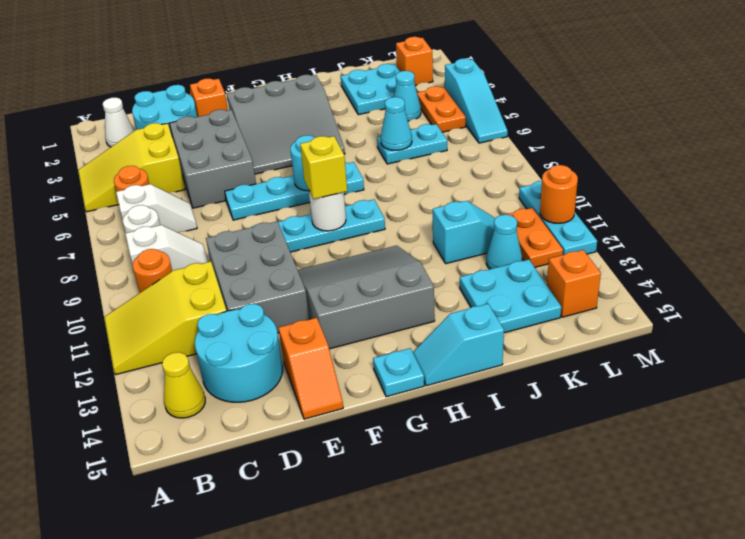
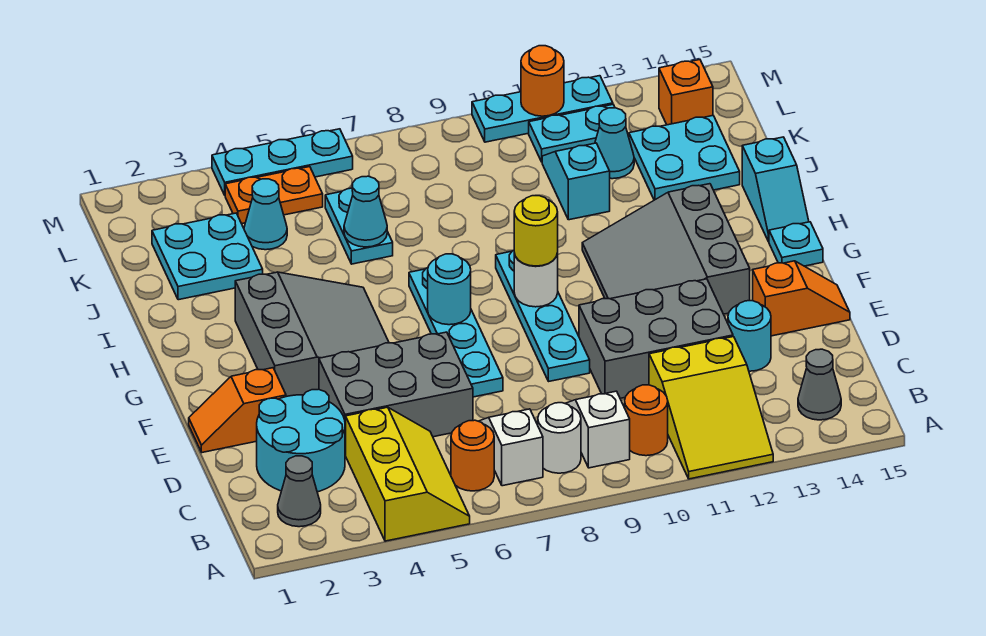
yellow slope A4:C5 level 1 top C -> yellow slope A4:C5 level 1 top 4
white cone B2 level 1 -> grey cone B2 level 1
yellow cone B14 level 1 -> grey cone B14 level 1
cyan round brick C13:D14 level 1 -> cyan round brick D13 level 1
yellow brick G9 level 3 -> yellow round brick G9 level 3
orange brick L2 level 1 -> none
orange plate L11:L12 level 1 -> cyan plate L11:L12 level 1
cyan slope M4:M6 level 1 top 4 -> cyan plate M4:M6 level 1

